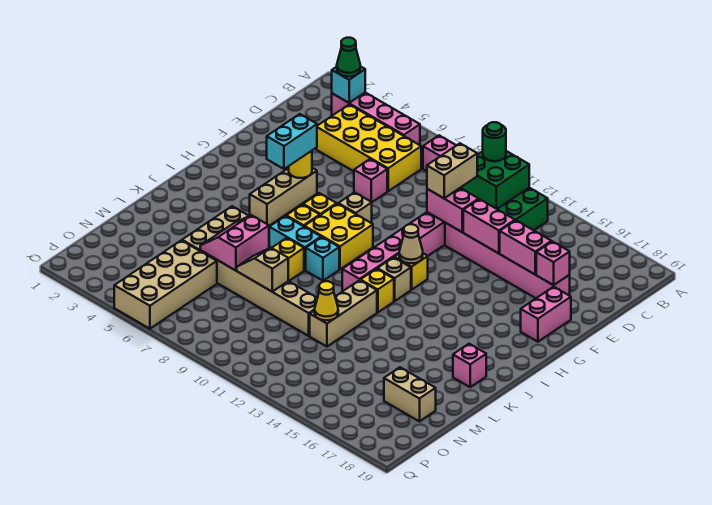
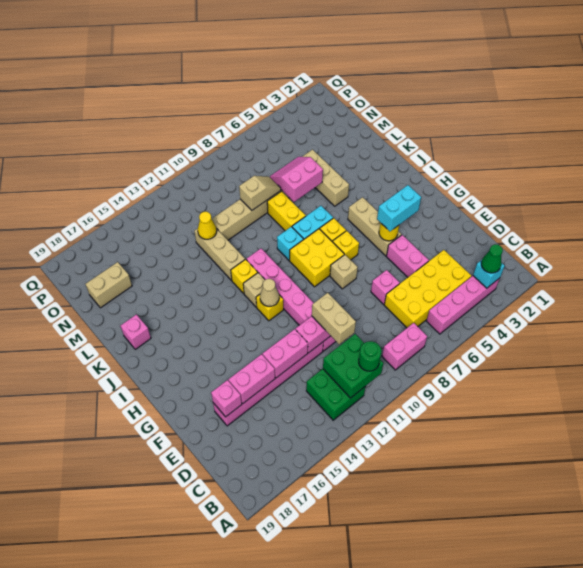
pink brick F18:G18 level 1 -> pink brick E5:F5 level 1
cyan brick G5:H5 level 3 -> cyan brick G4:G5 level 3
pink slope L6:M7 level 2 top 7 -> pink slope L6:M7 level 2 top L
tan brick N5:Q6 level 1 -> none

